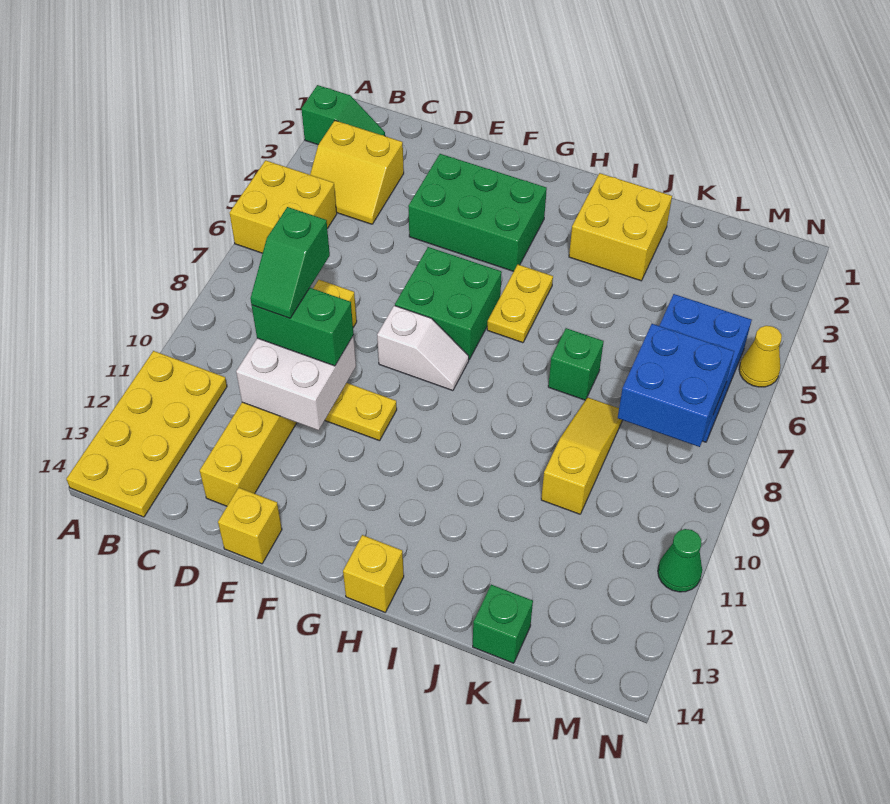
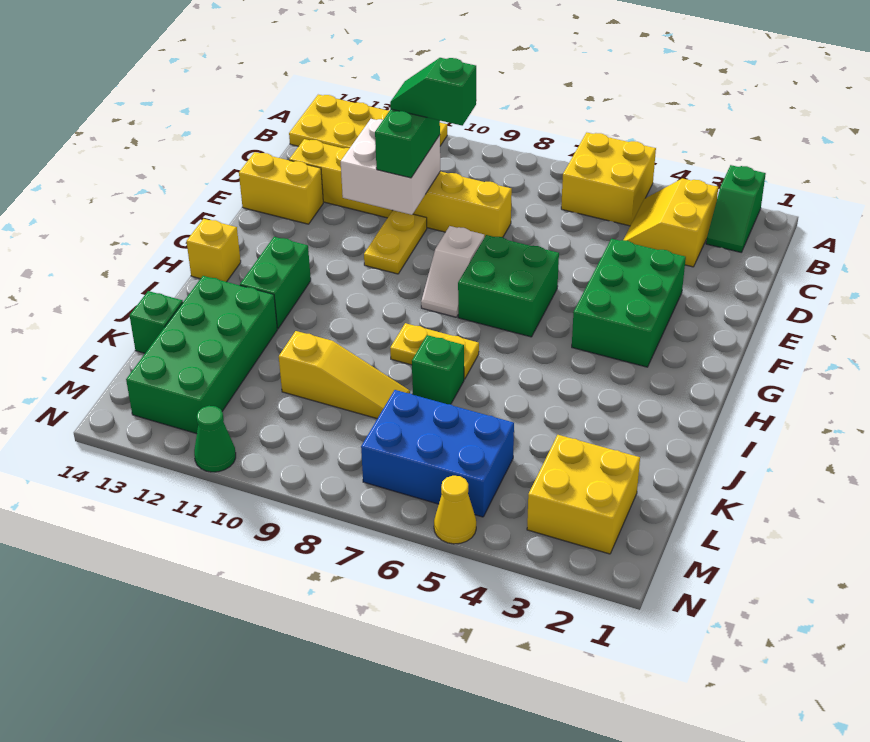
yellow brick E14 level 1 -> yellow brick E13:E14 level 1
yellow plate H5:H6 level 1 -> yellow plate I7:I8 level 1
none -> green brick H12:I12 level 1
yellow brick I2:J3 level 1 -> yellow brick L2:M3 level 1
none -> green brick J12:M13 level 1
blue brick L7:M8 level 2 -> none

